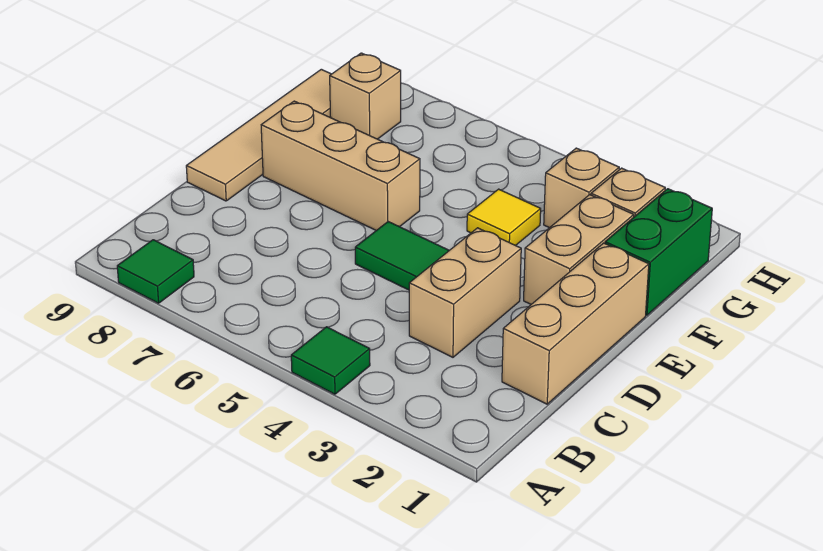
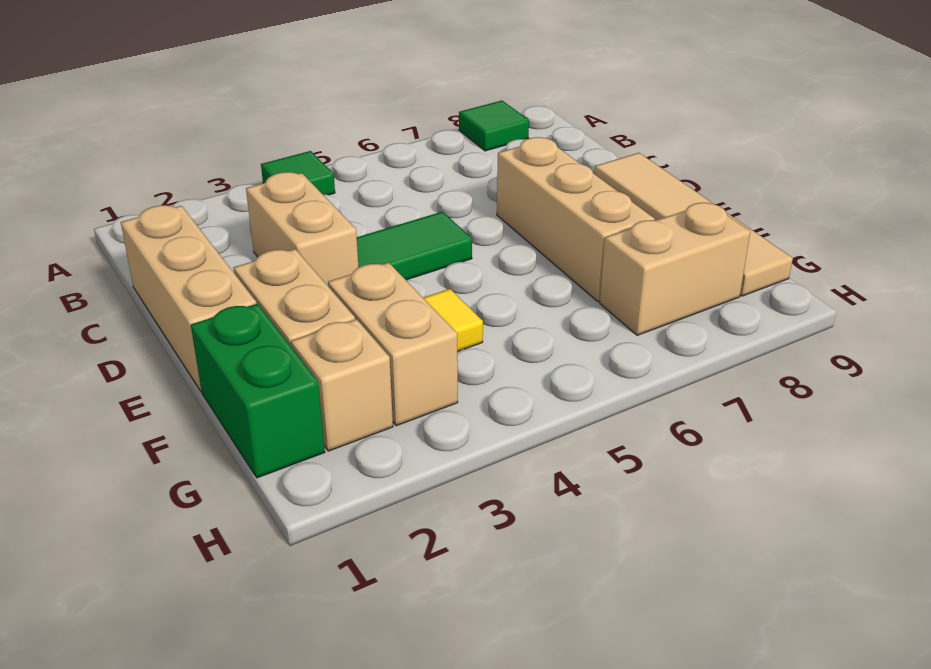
tan brick E6:E8 level 1 -> tan brick D7:F7 level 1
tan brick G3 level 1 -> tan brick F3:G3 level 1
tan brick G8 level 1 -> tan brick G7:G8 level 1

